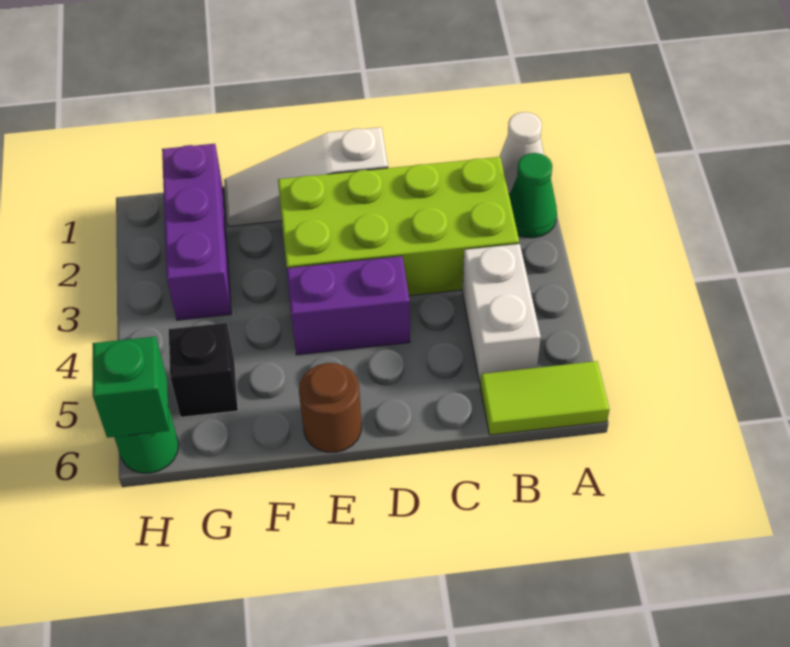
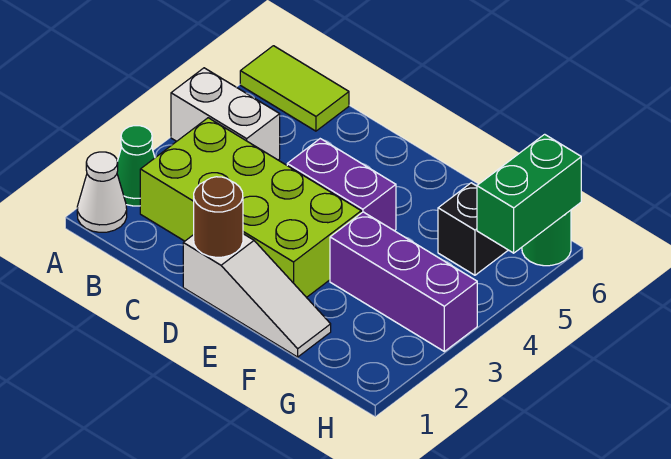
white brick B4:B5 level 1 -> white brick A4:B4 level 1
brown round brick E6 level 1 -> brown round brick D1 level 2
purple brick G1:G3 level 1 -> purple brick F3:H3 level 1
green brick H6 level 2 -> green brick H5:H6 level 2

